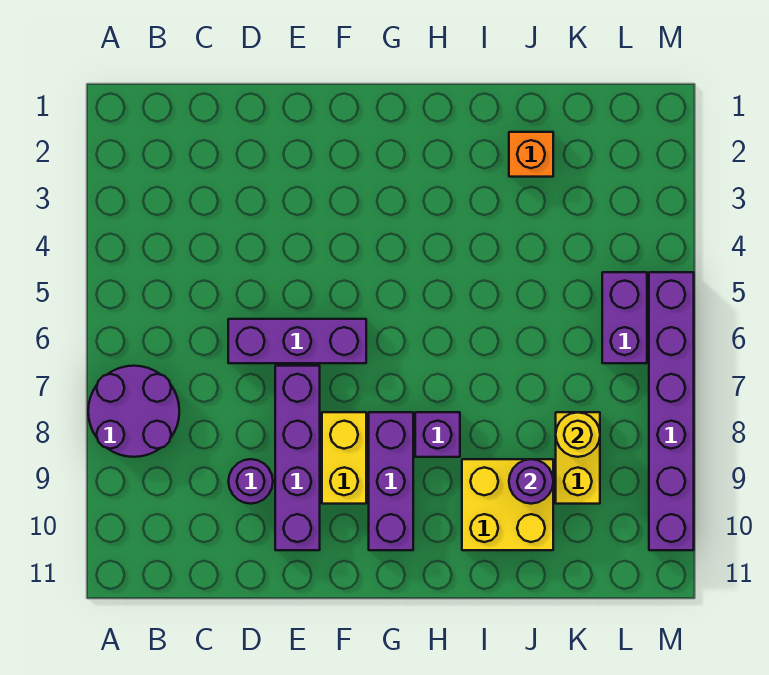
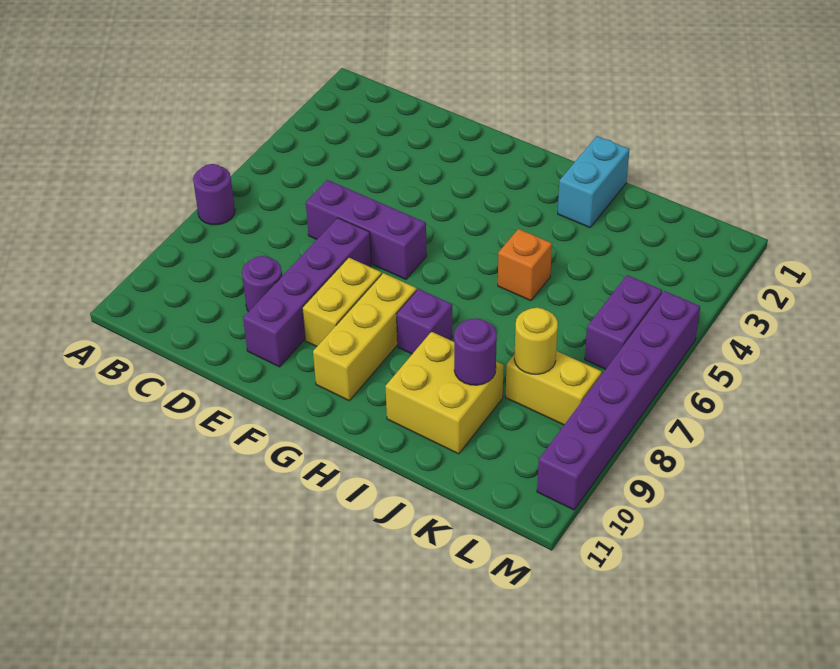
purple round brick A7:B8 level 1 -> purple round brick A7 level 1
purple brick G8:G10 level 1 -> yellow brick G8:G10 level 1
none -> cyan brick I1:I2 level 1
orange brick J2 level 1 -> orange brick I5 level 1
yellow brick K8:K9 level 1 -> yellow brick K8:L8 level 1

